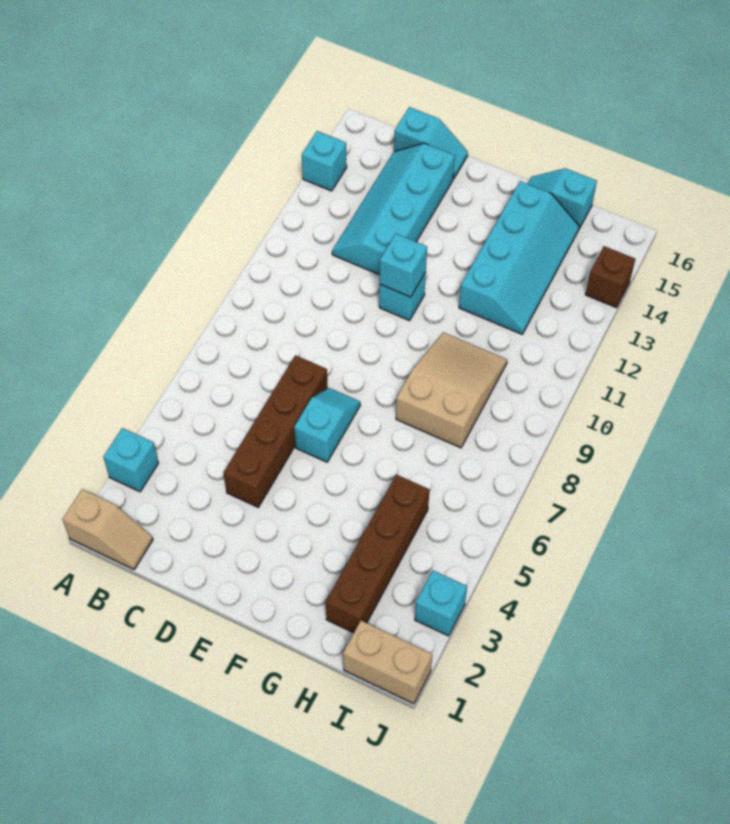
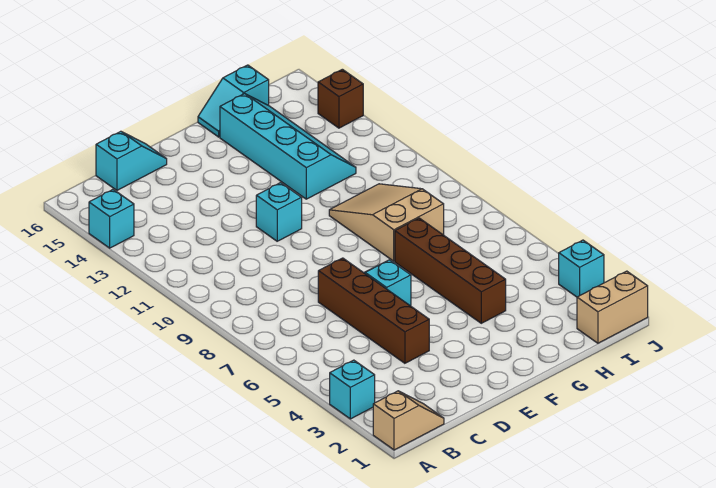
cyan slope C12:D15 level 1 top D -> none
cyan brick E11 level 2 -> none
brown brick H2:H5 level 1 -> brown brick G4:G7 level 1

